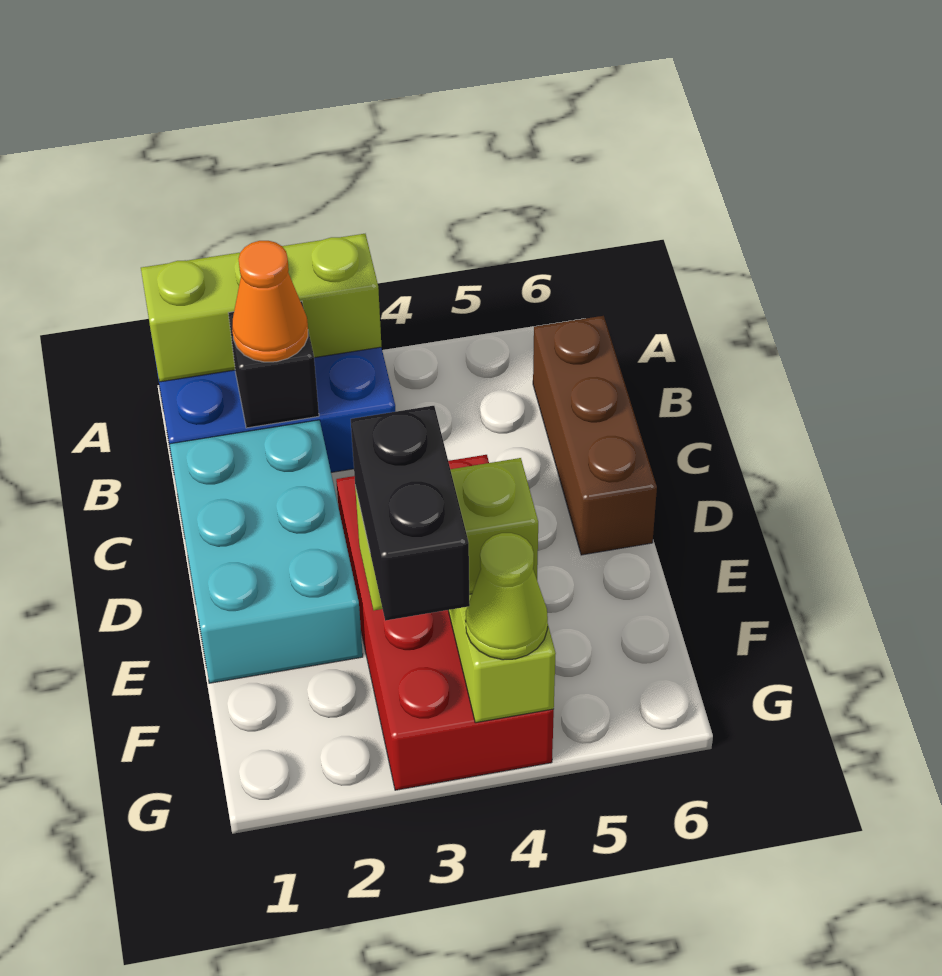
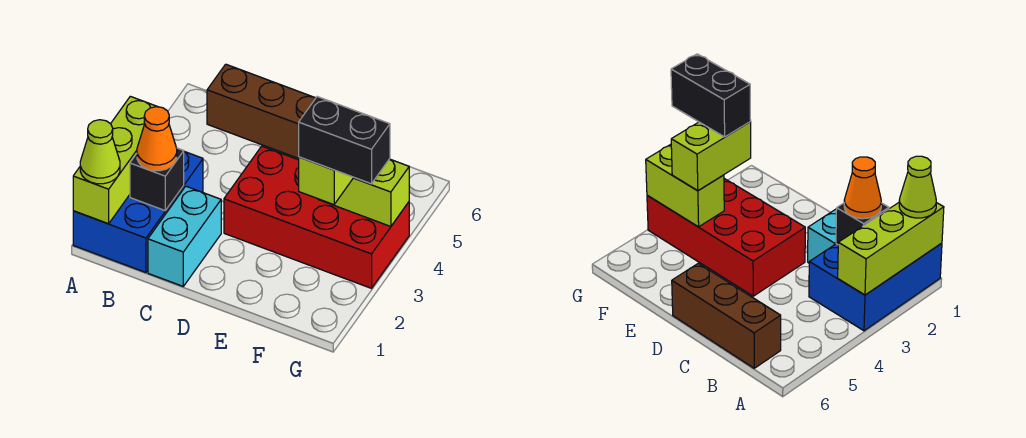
cyan brick C1:E2 level 1 -> cyan brick C1:C2 level 1
lime cone G4 level 3 -> lime cone A1 level 3

